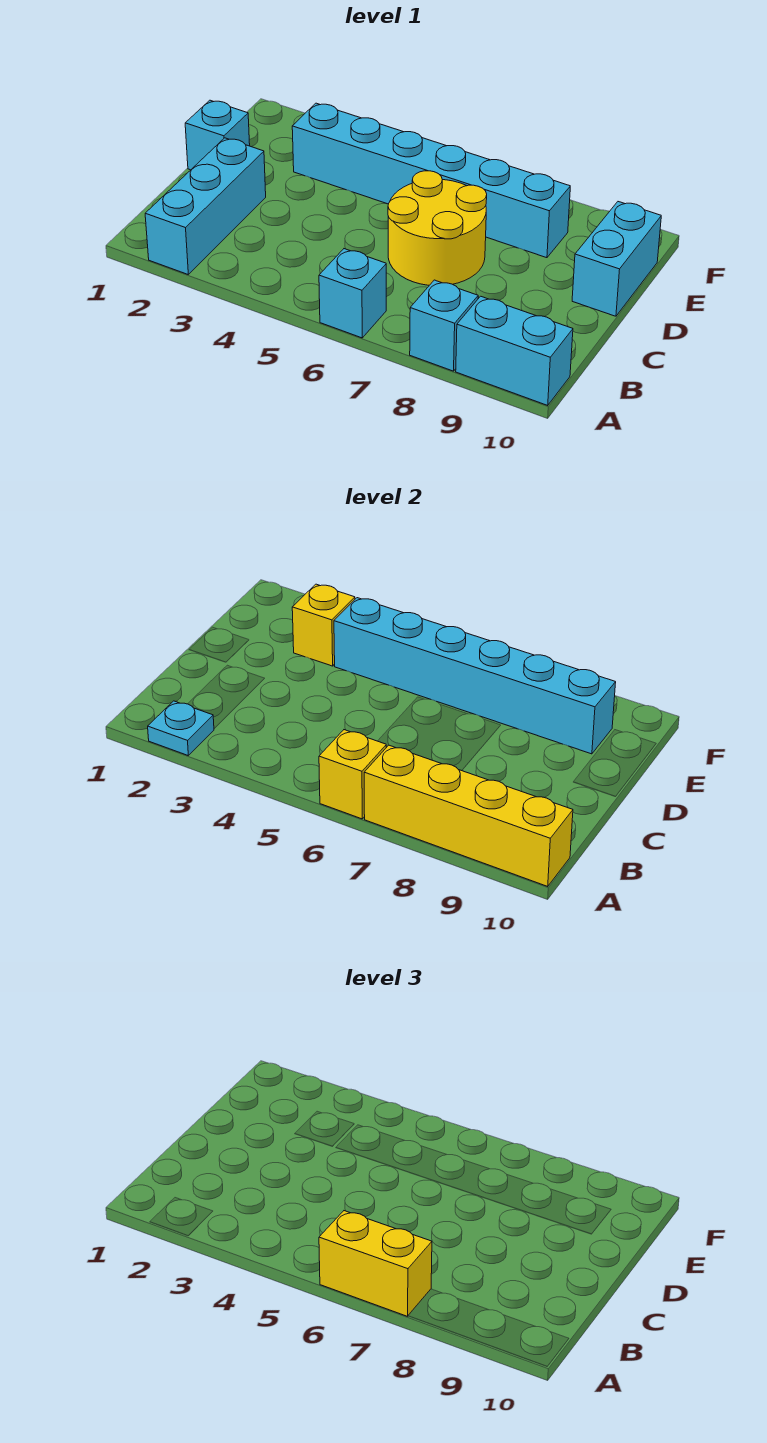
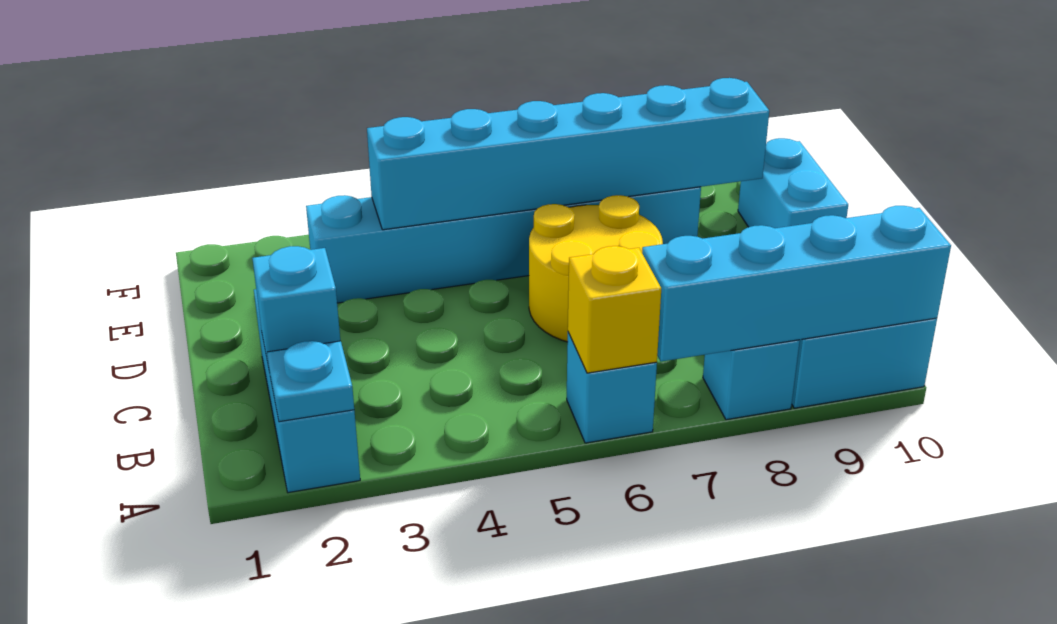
yellow brick A6:A7 level 3 -> none
yellow brick A7:A10 level 2 -> cyan brick A7:A10 level 2
cyan brick D1 level 1 -> cyan brick B2 level 2
yellow brick E3 level 2 -> none

